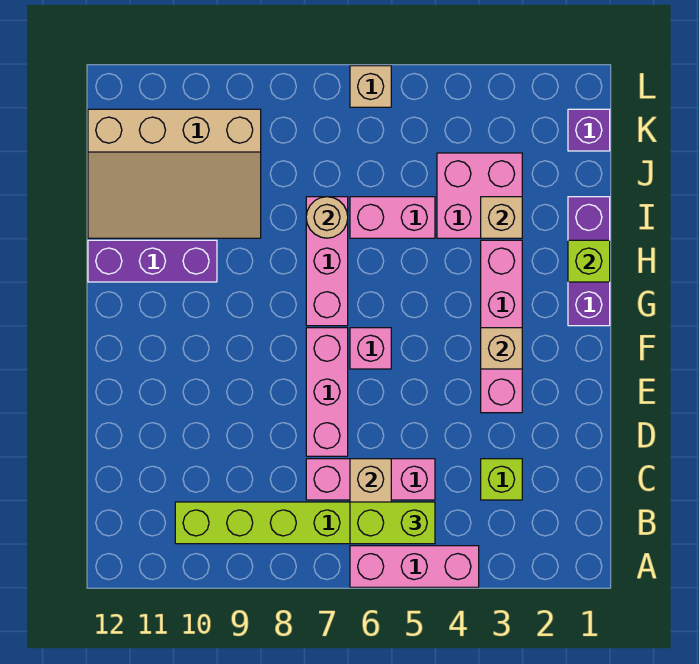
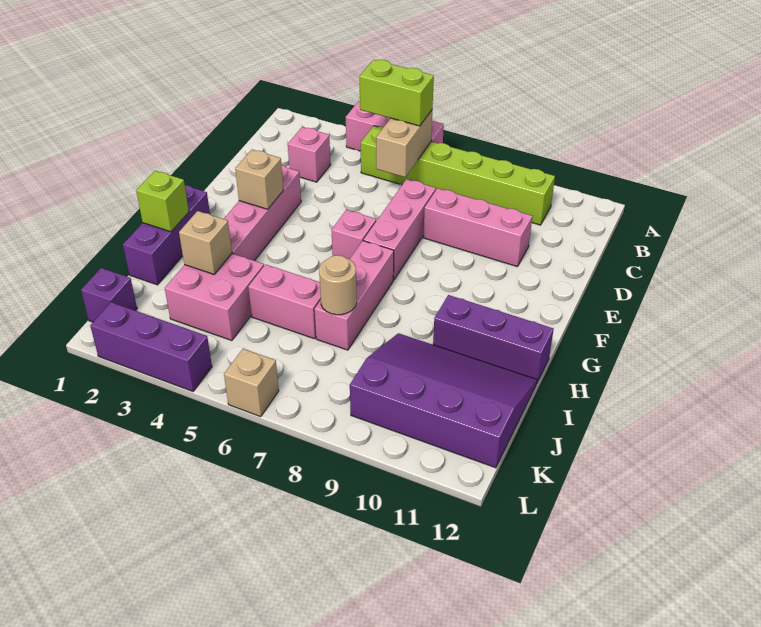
lime brick C3 level 1 -> pink brick C3 level 1
pink brick C5:C7 level 1 -> pink brick D8:D10 level 1
tan slope I9:K12 level 1 top K -> purple slope I9:K12 level 1 top K
none -> purple brick L2:L4 level 1

